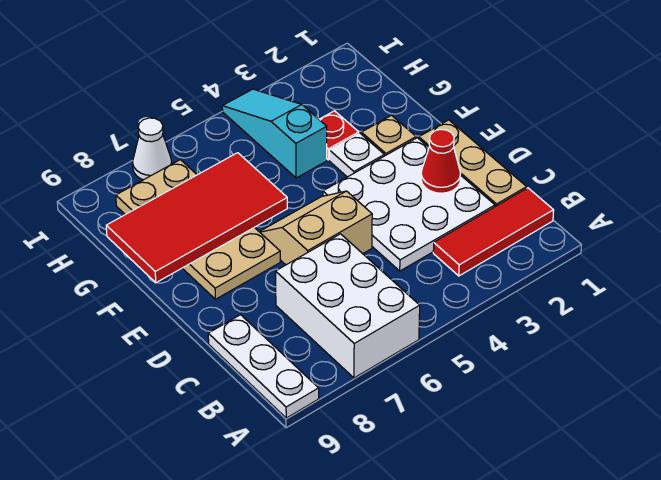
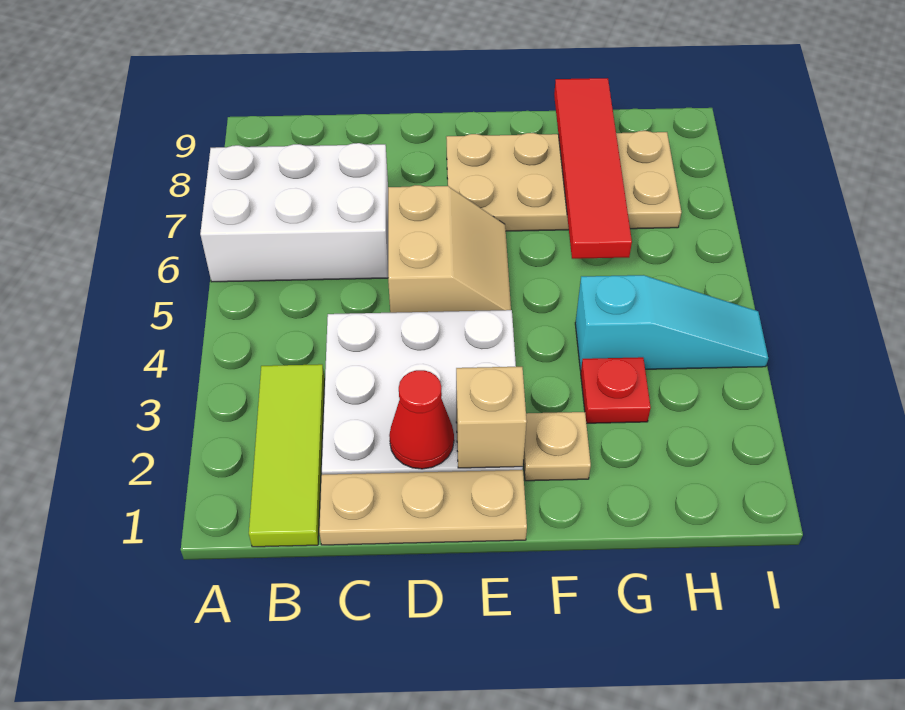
white plate A9:C9 level 1 -> none
red tile B1:B3 level 1 -> lime tile B1:B3 level 1
none -> tan brick E2 level 2
white plate F3 level 1 -> none
red tile F6:G9 level 2 -> red tile G6:G9 level 2
white cone I7 level 1 -> none

